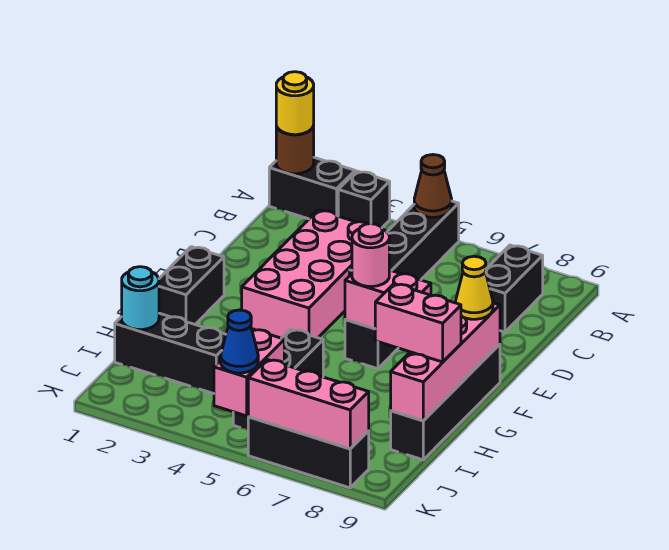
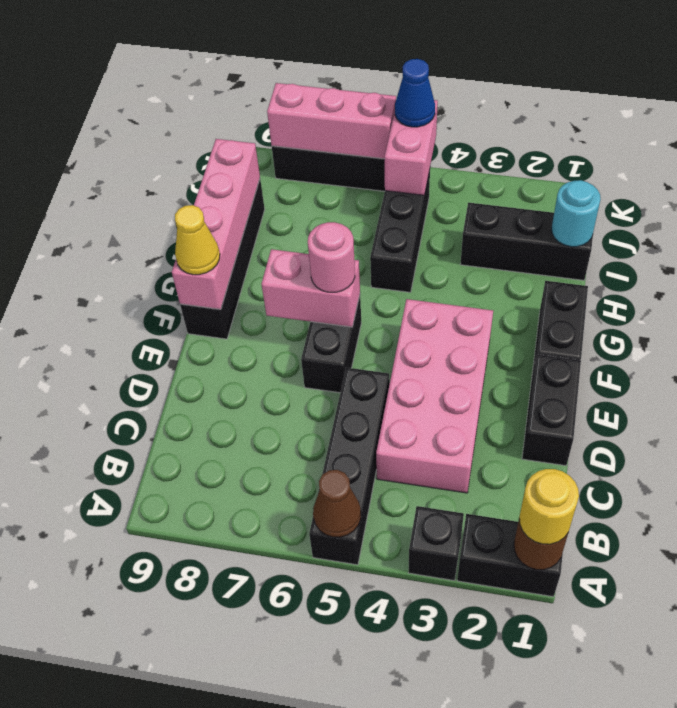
black brick B8:C8 level 1 -> black brick D1:E1 level 1
pink brick H8:H9 level 3 -> none

